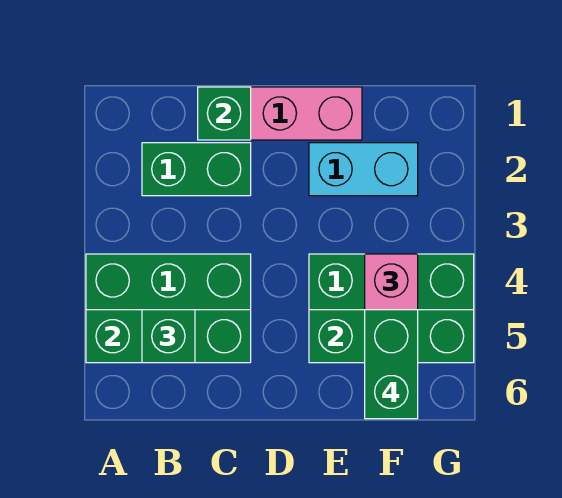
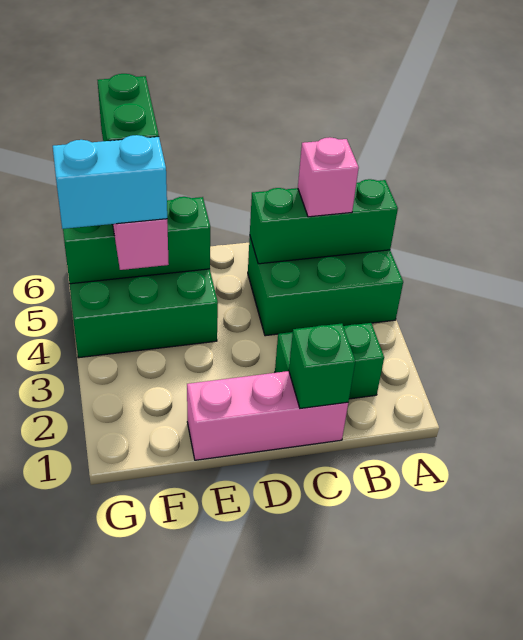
green brick B5 level 3 -> pink brick B5 level 3
cyan brick E2:F2 level 1 -> cyan brick F4:G4 level 4

